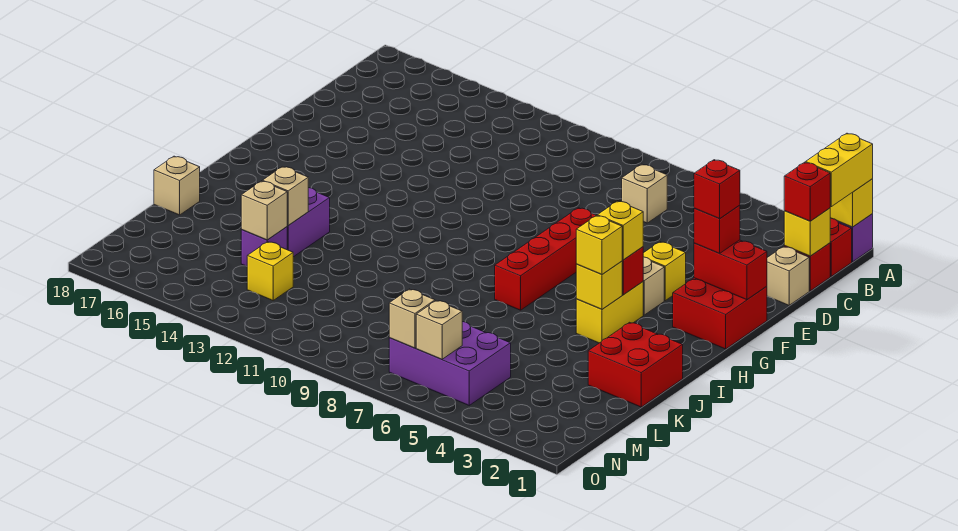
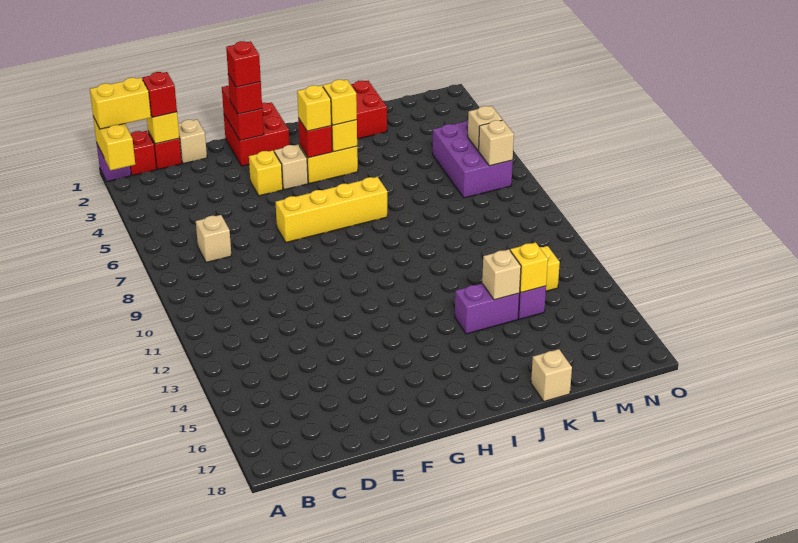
red brick F7:I7 level 1 -> yellow brick F7:I7 level 1
tan brick L14 level 2 -> yellow brick L14 level 2

